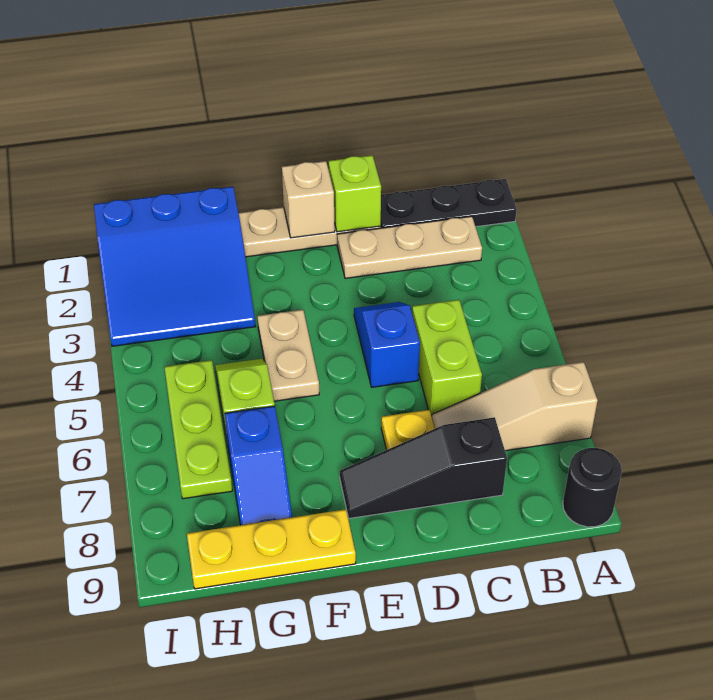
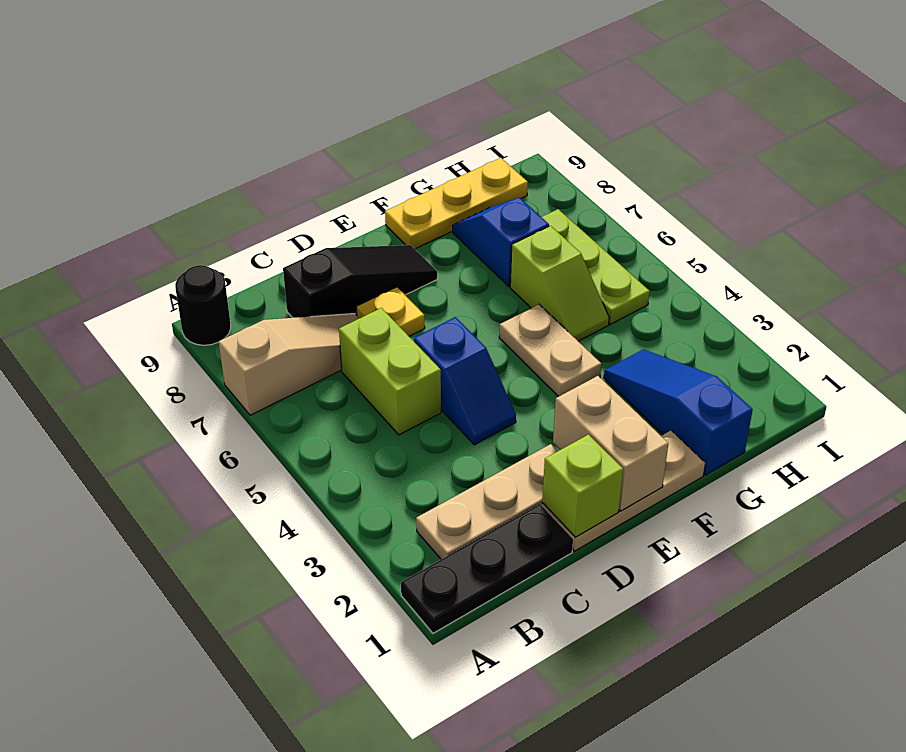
tan brick E1 level 2 -> tan brick E1:E2 level 2
blue slope G1:I3 level 1 top 1 -> blue slope G1:G3 level 1 top 1

